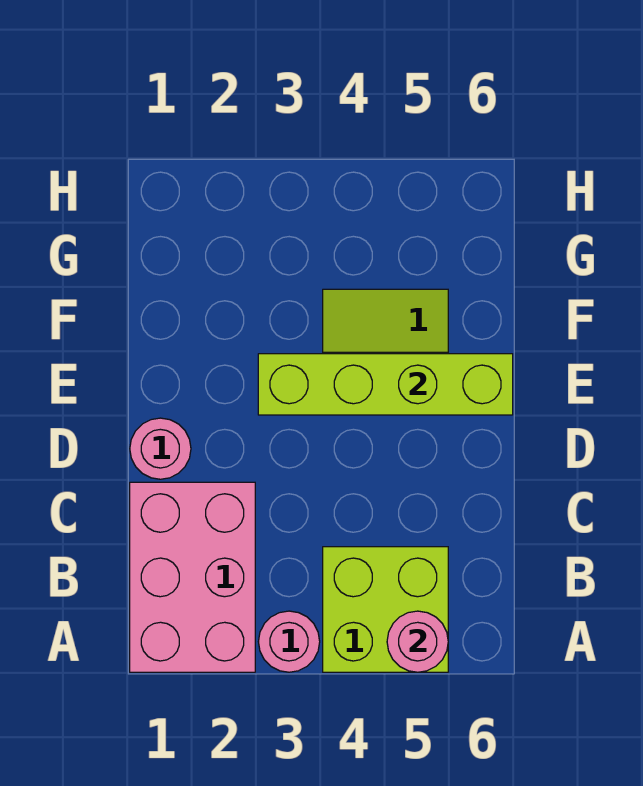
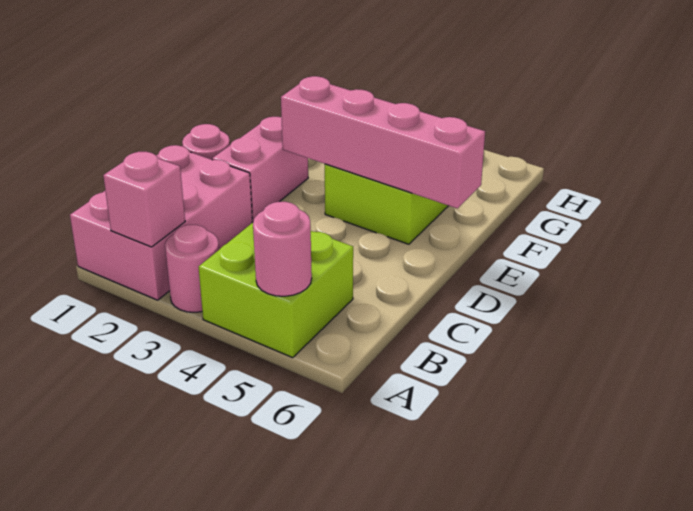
none -> pink brick A2 level 2
none -> pink brick D2:E2 level 1
lime brick E3:E6 level 2 -> pink brick E3:E6 level 2

